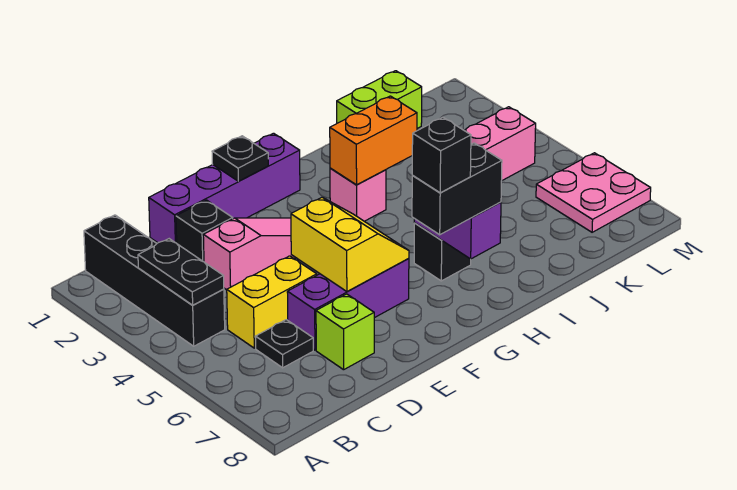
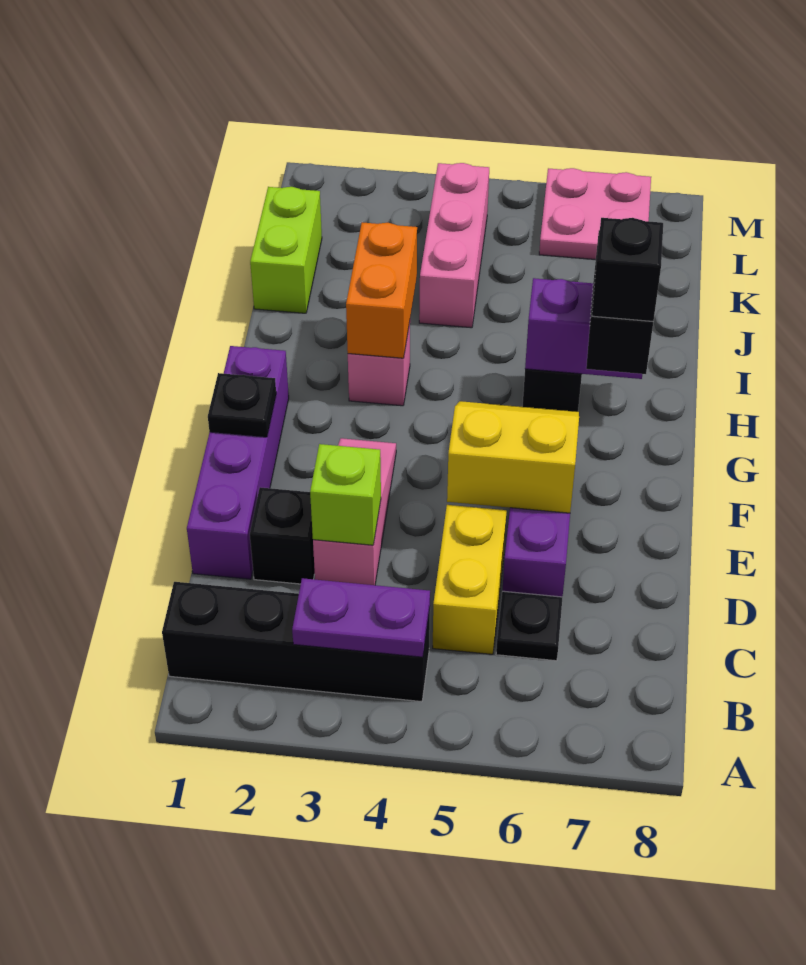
black plate B3:B4 level 2 -> purple plate B3:B4 level 2
lime brick D7 level 1 -> lime brick D3 level 2

